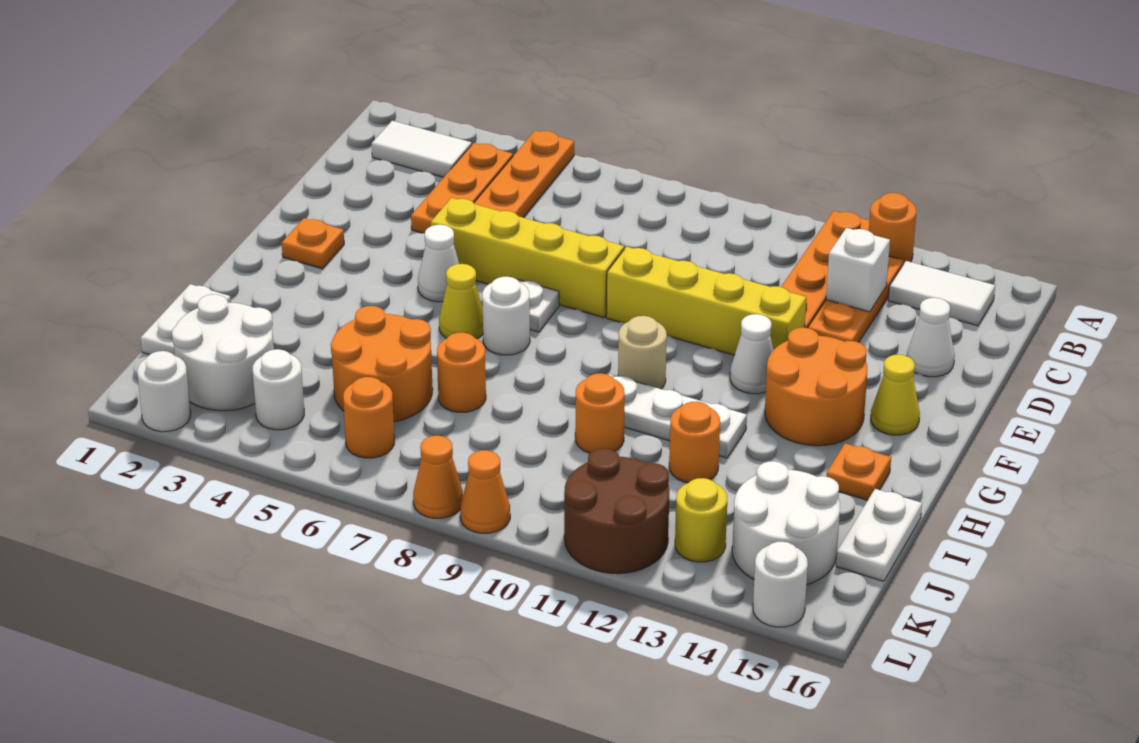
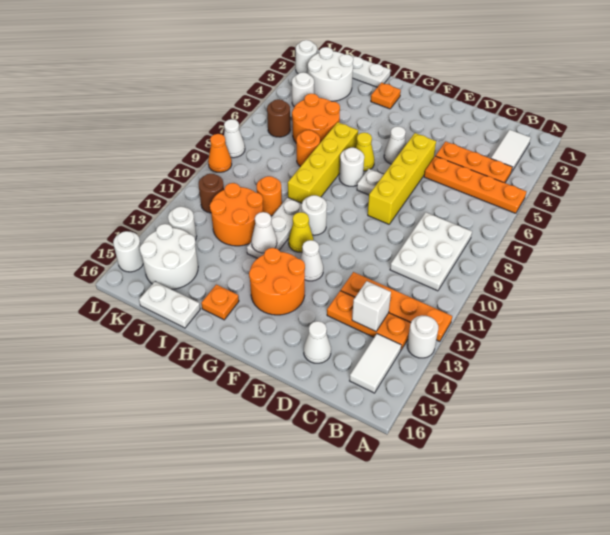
orange round brick A13 level 1 -> white round brick A13 level 1
none -> white plate B8:C10 level 1
yellow brick E9:E12 level 1 -> yellow brick H6:H9 level 1
orange plate F2 level 1 -> orange plate H2 level 1
yellow cone F15 level 1 -> yellow cone G11 level 1
tan round brick G10 level 1 -> white round brick G10 level 1
none -> white cone H12 level 2
orange round brick I12 level 1 -> orange round brick I11:J12 level 1
orange round brick K6 level 1 -> brown round brick K6 level 1
brown round brick K11:L12 level 1 -> brown round brick K11 level 1
yellow round brick K13 level 1 -> white round brick K13 level 1
orange cone L8 level 1 -> white cone L8 level 1

